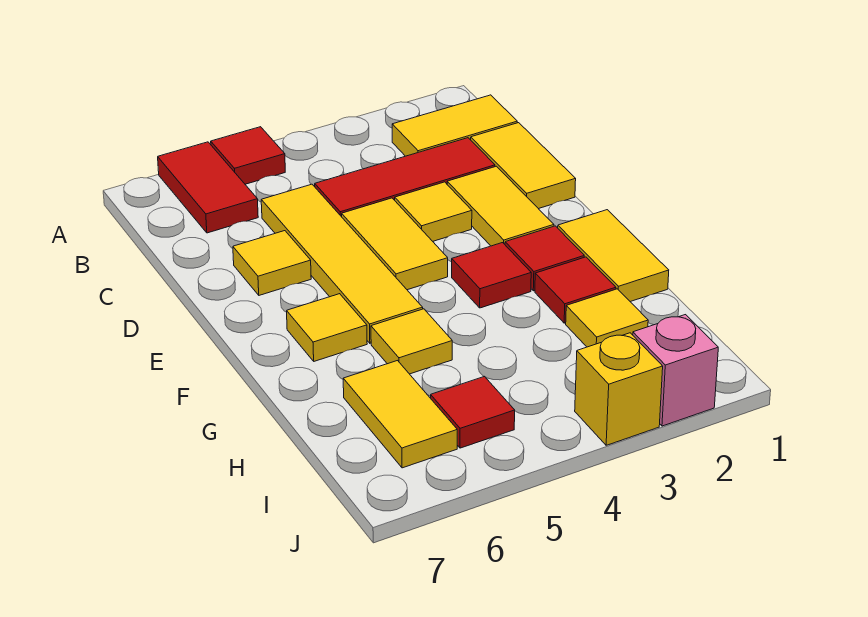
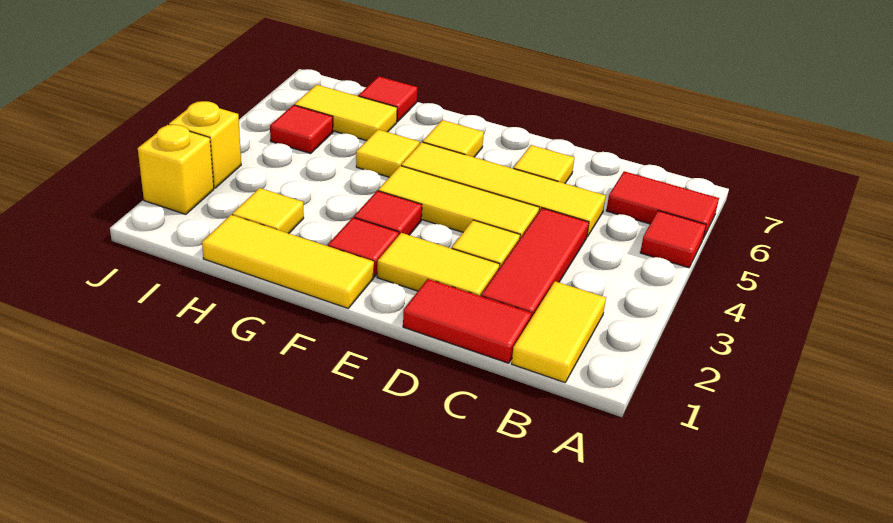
yellow tile C1:D1 level 1 -> red tile C1:D1 level 1
yellow tile D4:E4 level 1 -> yellow tile D4:F4 level 1
yellow tile F1:G1 level 1 -> yellow tile F1:H1 level 1
red tile G2 level 1 -> red tile H7 level 1
pink brick J2 level 1 -> yellow brick J2 level 1

